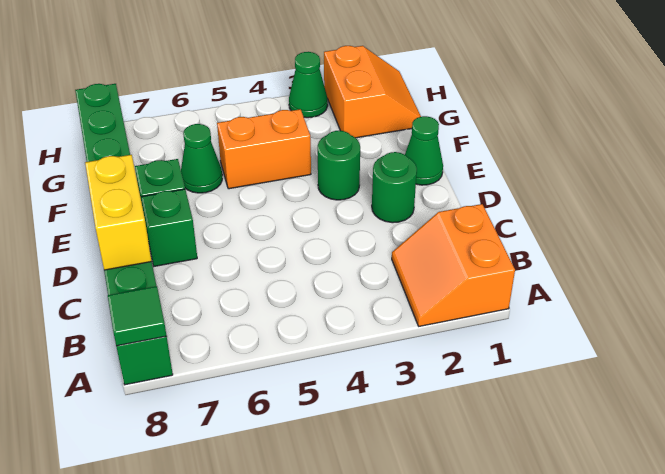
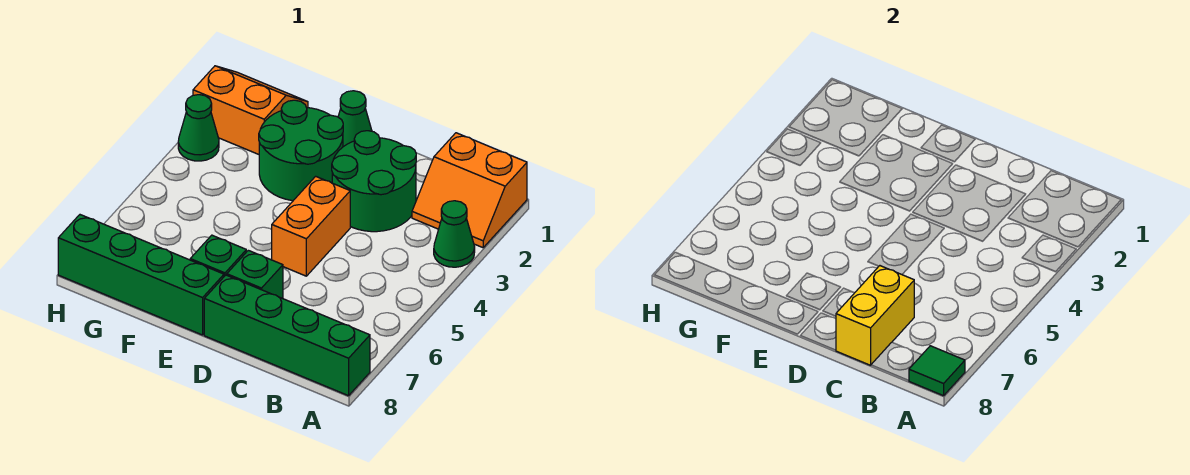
yellow brick C8:D8 level 2 -> yellow brick C7:C8 level 2
green round brick D2 level 1 -> green round brick C2:D3 level 1
green round brick E3 level 1 -> green round brick E2:F3 level 1
orange brick F4:F5 level 1 -> orange brick D4:D5 level 1
green cone F6 level 1 -> green cone A3 level 1

